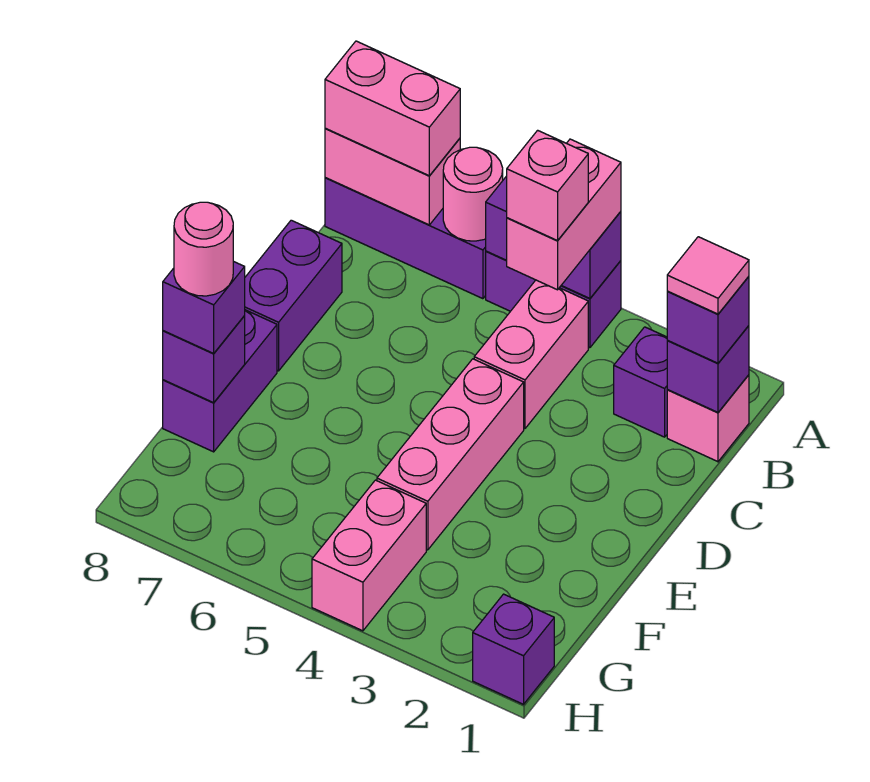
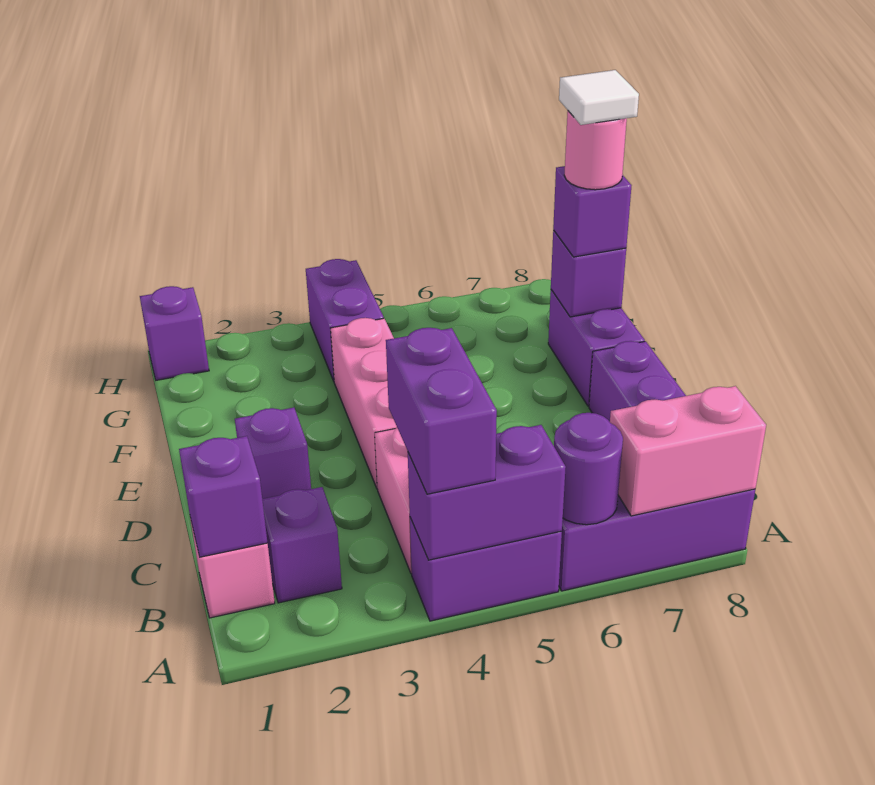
pink brick A4:B4 level 3 -> purple brick A4:B4 level 3
pink round brick A6 level 2 -> purple round brick A6 level 2
pink brick A7:A8 level 3 -> none
purple brick B1 level 3 -> purple brick D2 level 1
pink tile B1 level 4 -> none
pink brick B4 level 4 -> none
none -> white tile F8 level 5
pink brick G4:H4 level 1 -> purple brick G4:H4 level 1

